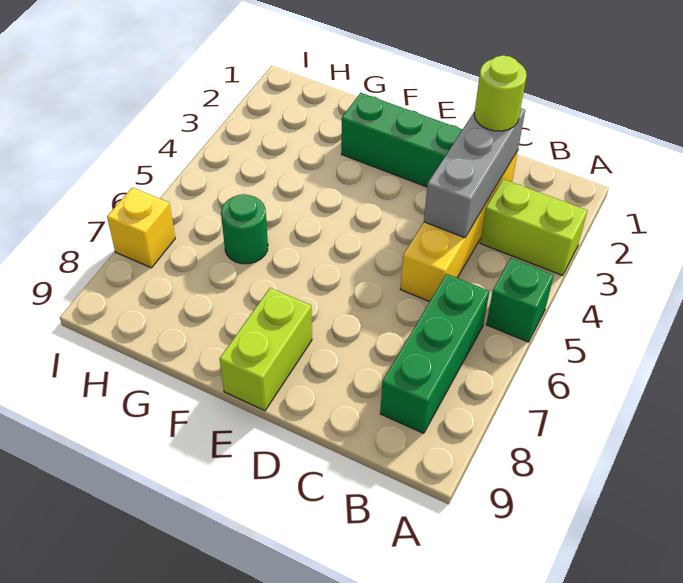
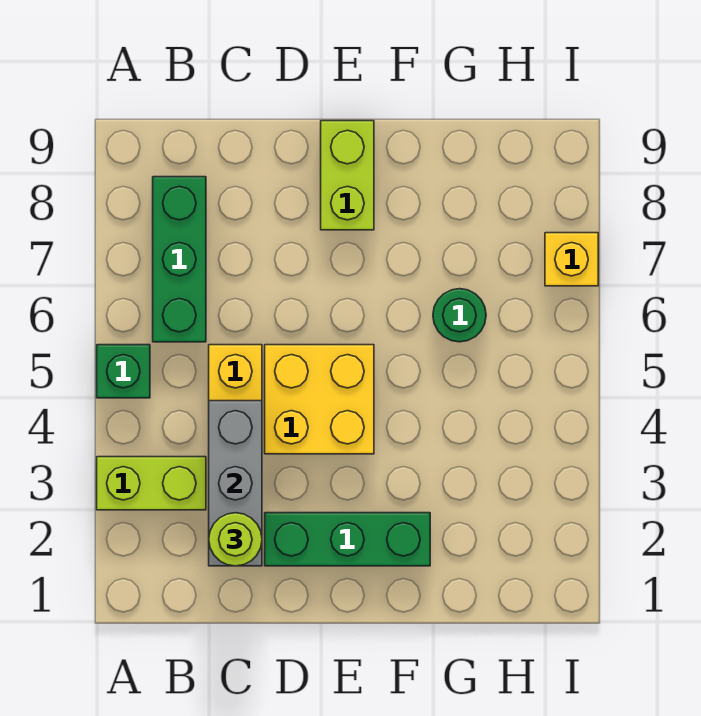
none -> yellow brick D4:E5 level 1

